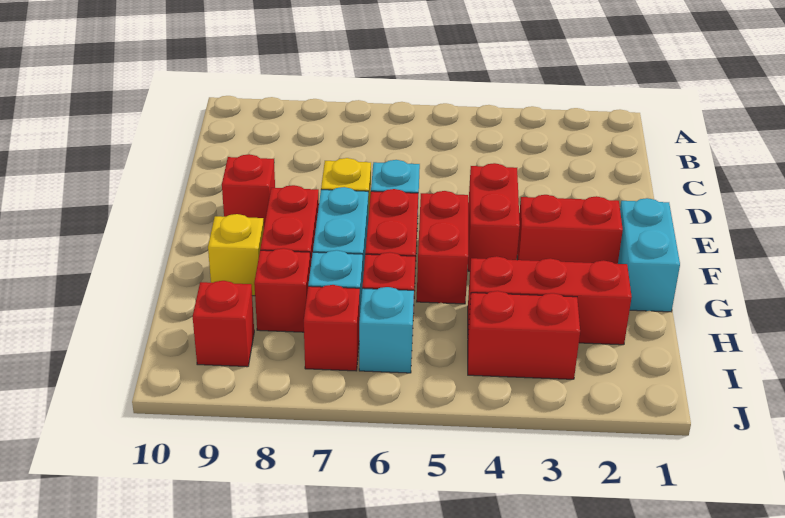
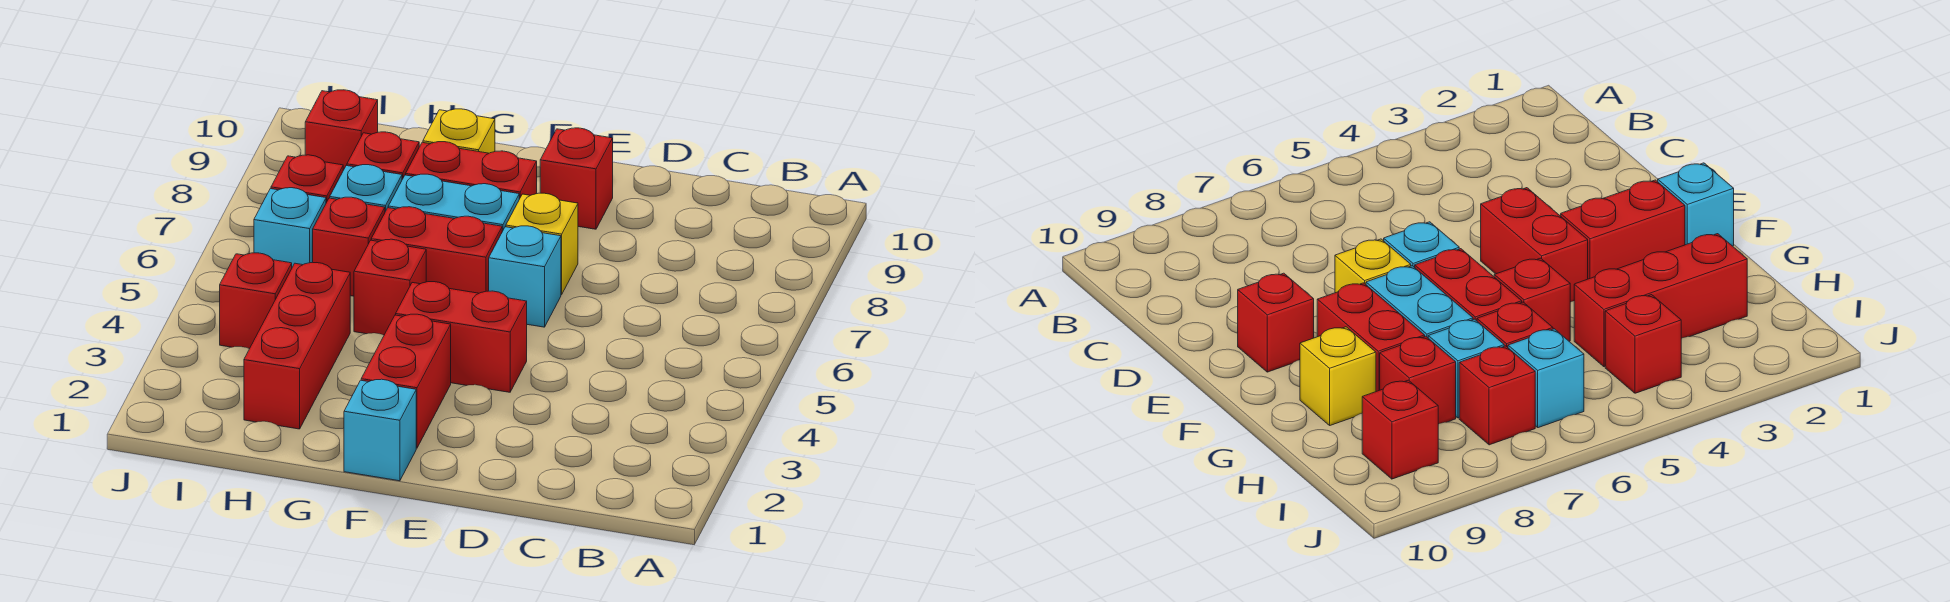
cyan brick F1:G1 level 1 -> cyan brick F1 level 1
red brick F5:G5 level 1 -> red brick G5 level 1
red brick I3:I4 level 1 -> red brick I4 level 1

